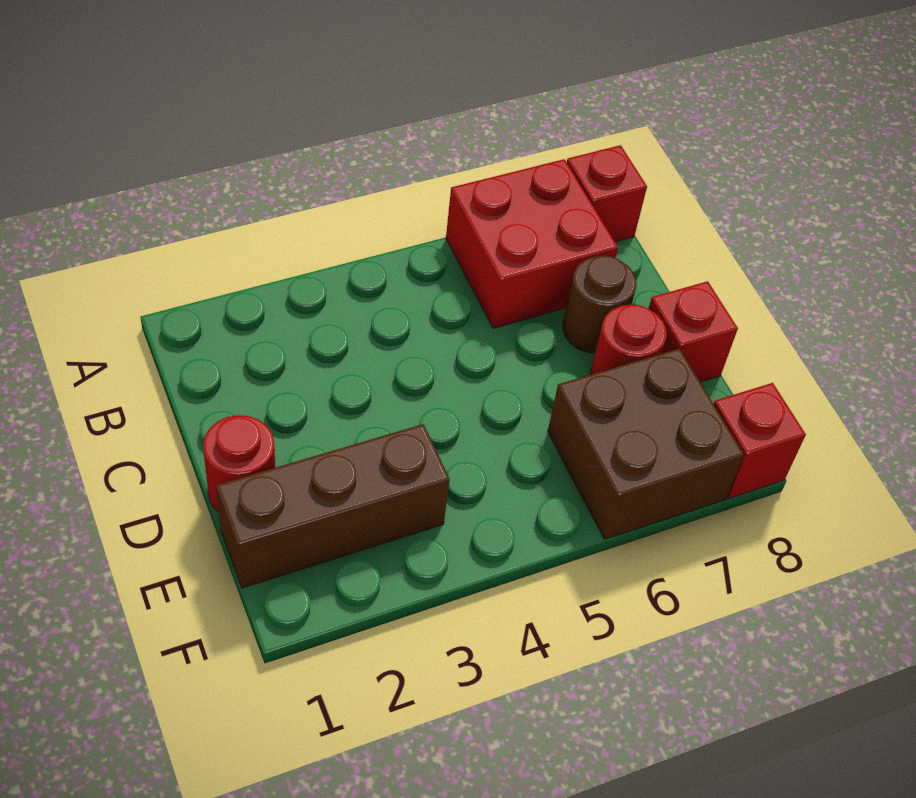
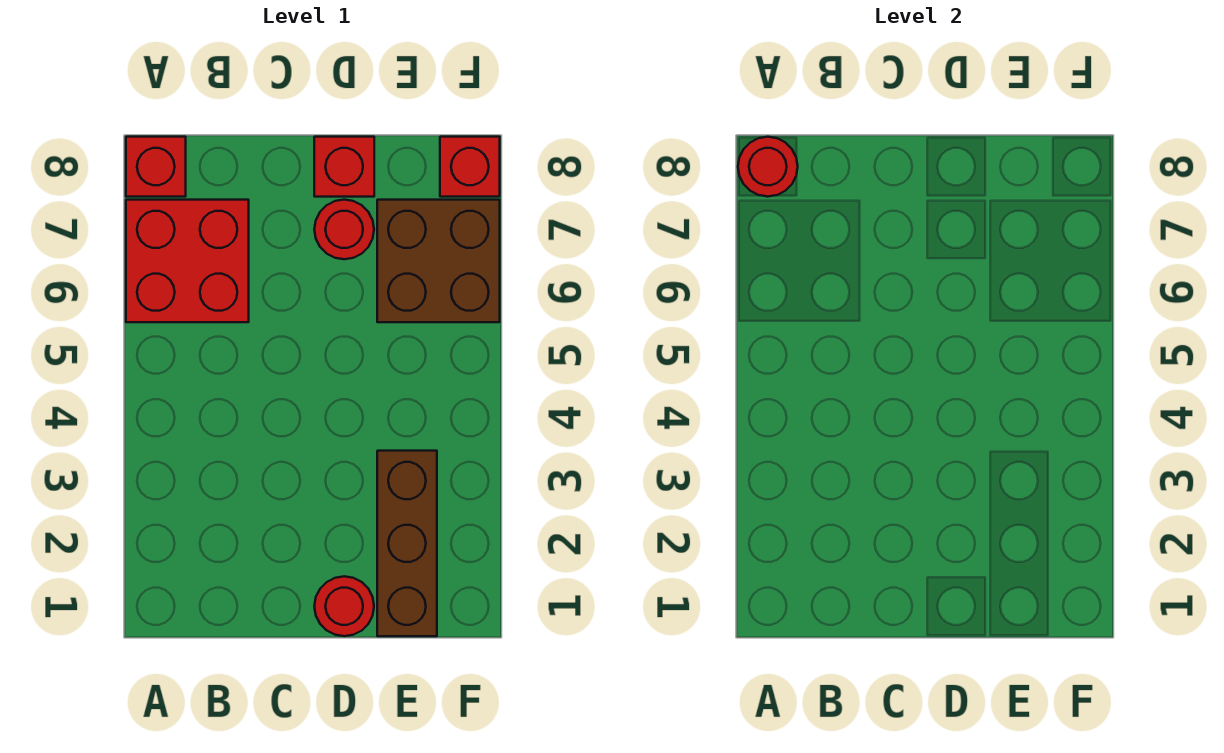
none -> red round brick A8 level 2
brown round brick C7 level 1 -> none

